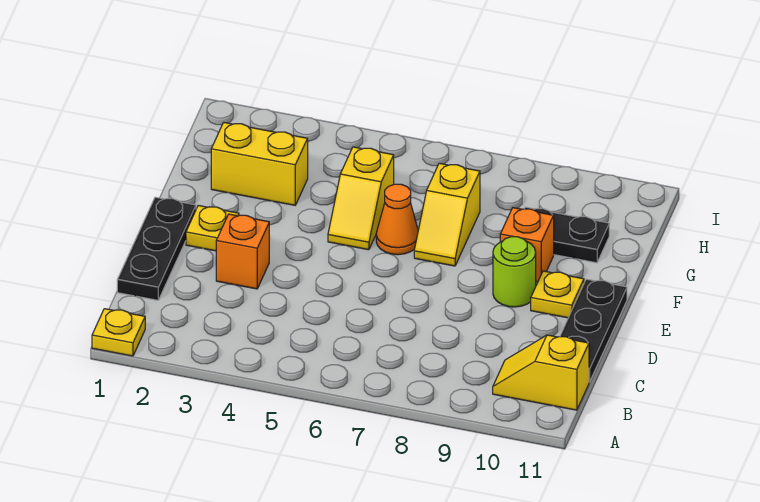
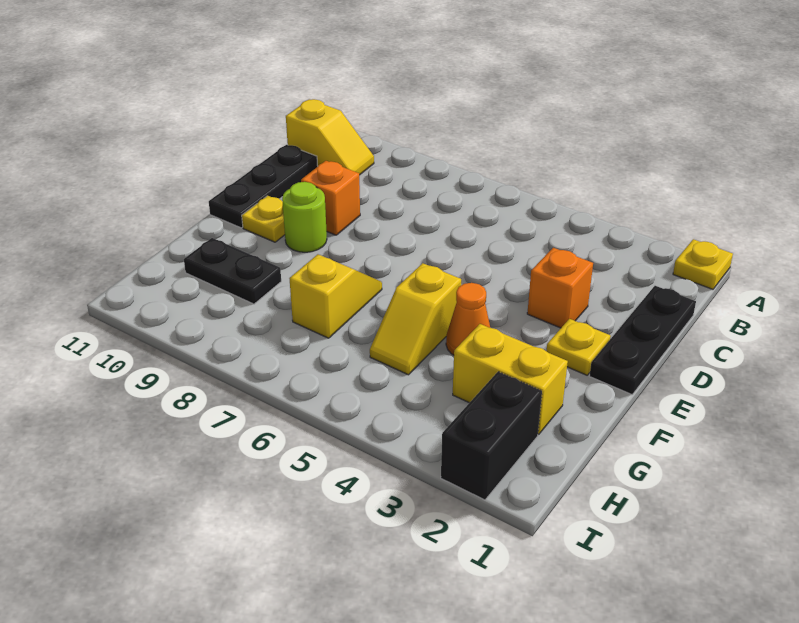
yellow slope F5:G5 level 1 top G -> yellow slope F5:G5 level 1 top F
orange cone F6 level 1 -> orange cone F4 level 1
orange brick F9 level 1 -> orange brick D9 level 1
none -> black brick H2:I2 level 1

